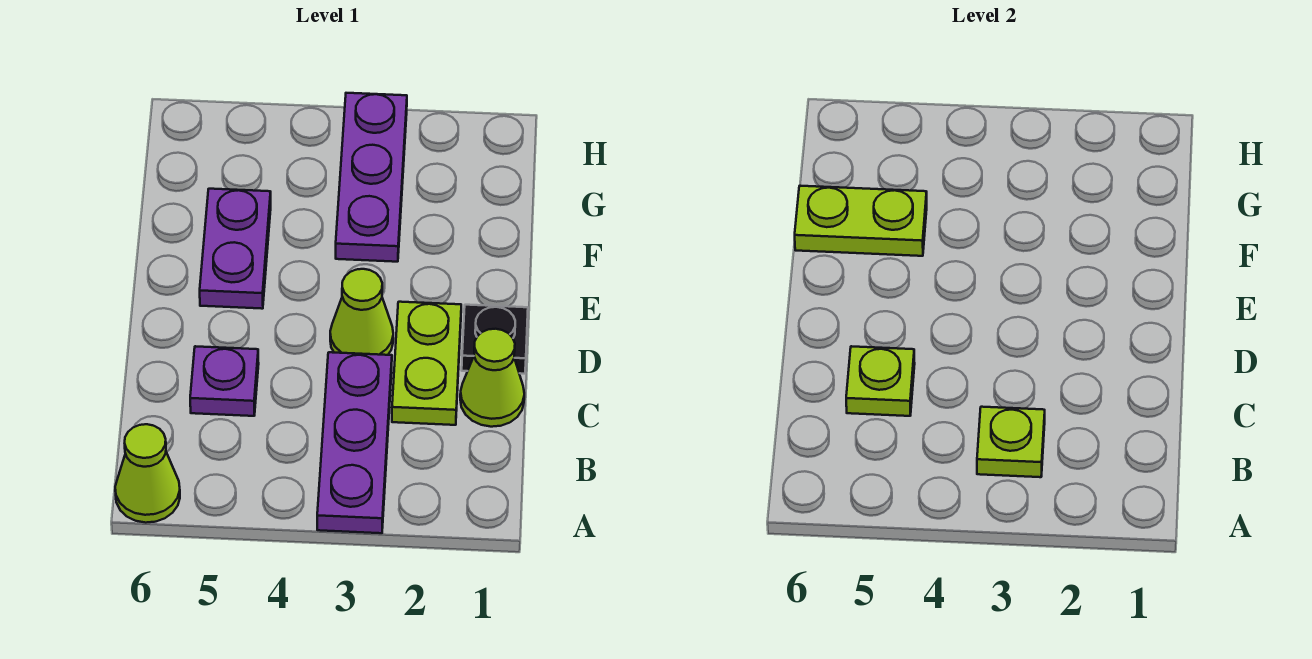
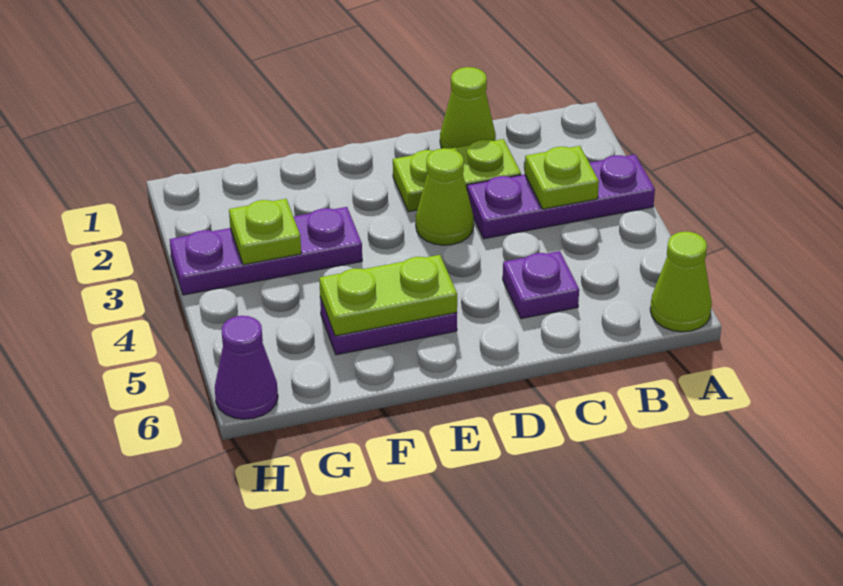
lime plate C5 level 2 -> lime plate G3 level 2
black plate D1 level 1 -> none
lime plate F5:F6 level 2 -> lime plate E5:F5 level 2
none -> purple cone H6 level 1

